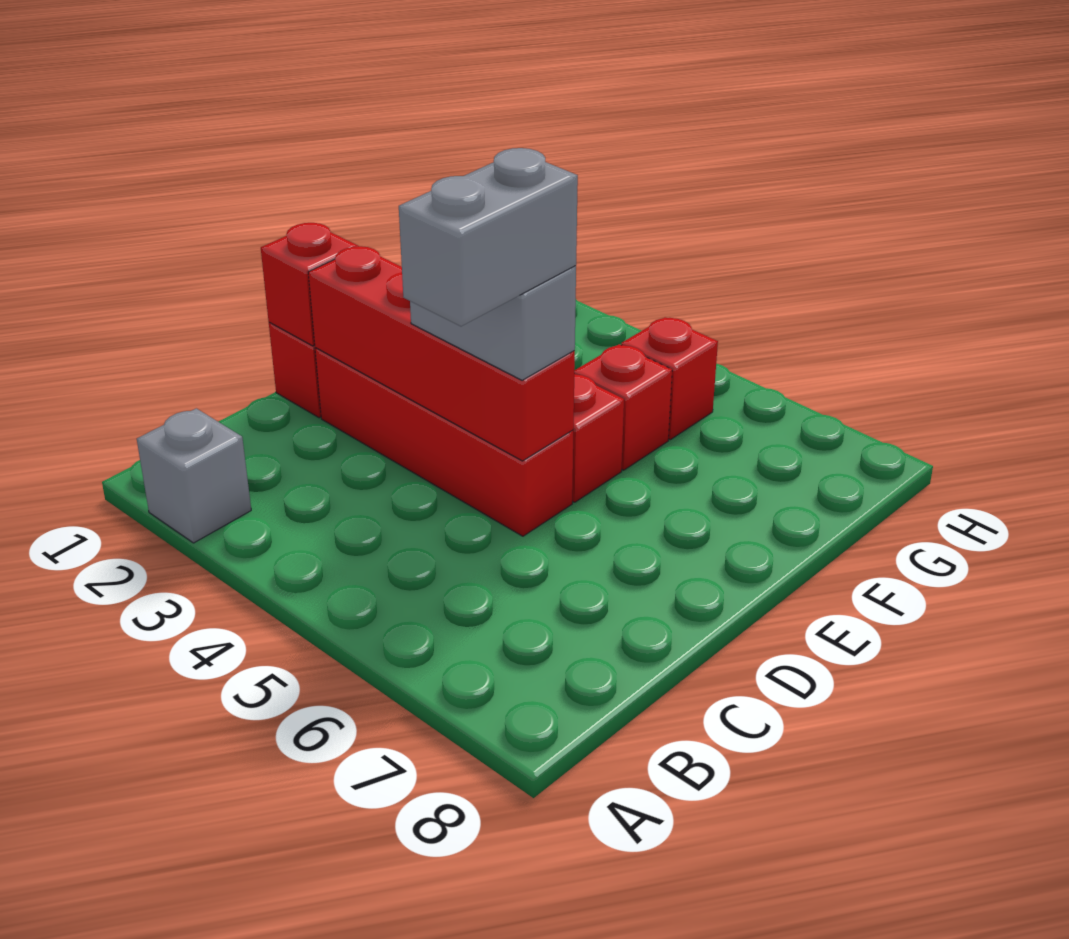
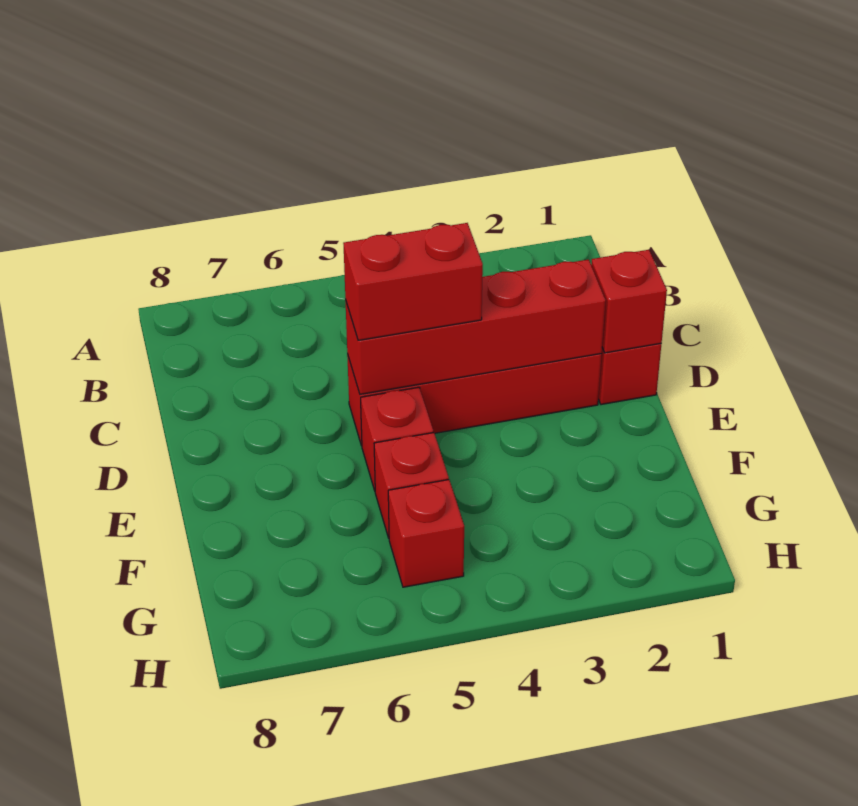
grey brick A2 level 1 -> none
grey brick C5:D5 level 4 -> none
grey brick D4:D5 level 3 -> red brick D4:D5 level 3

